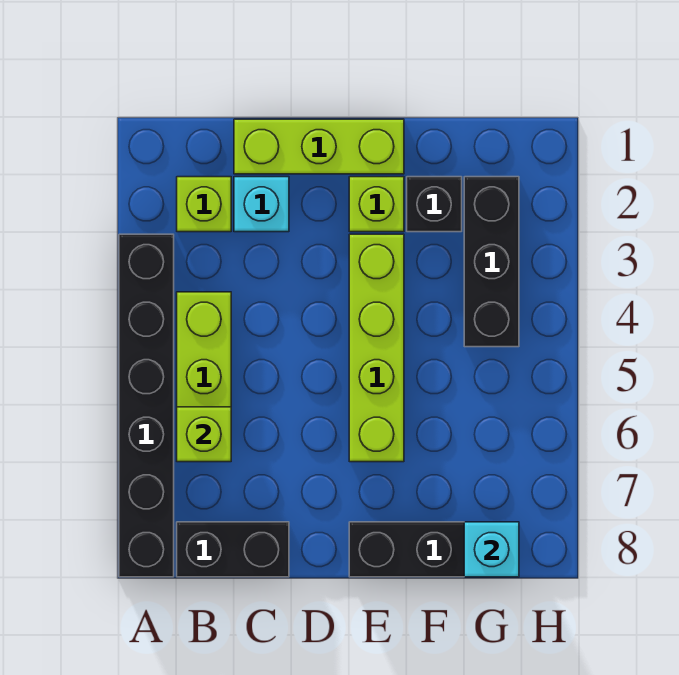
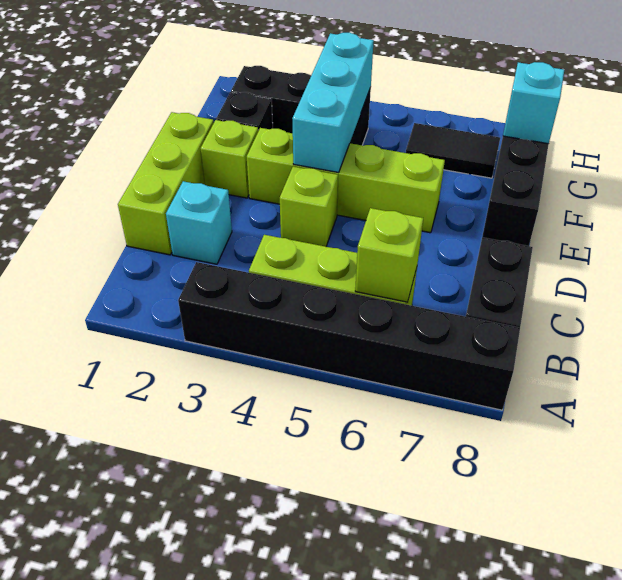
lime brick B2 level 1 -> lime brick D4 level 1
none -> cyan brick E4:G4 level 2
none -> black tile G6:G7 level 1

